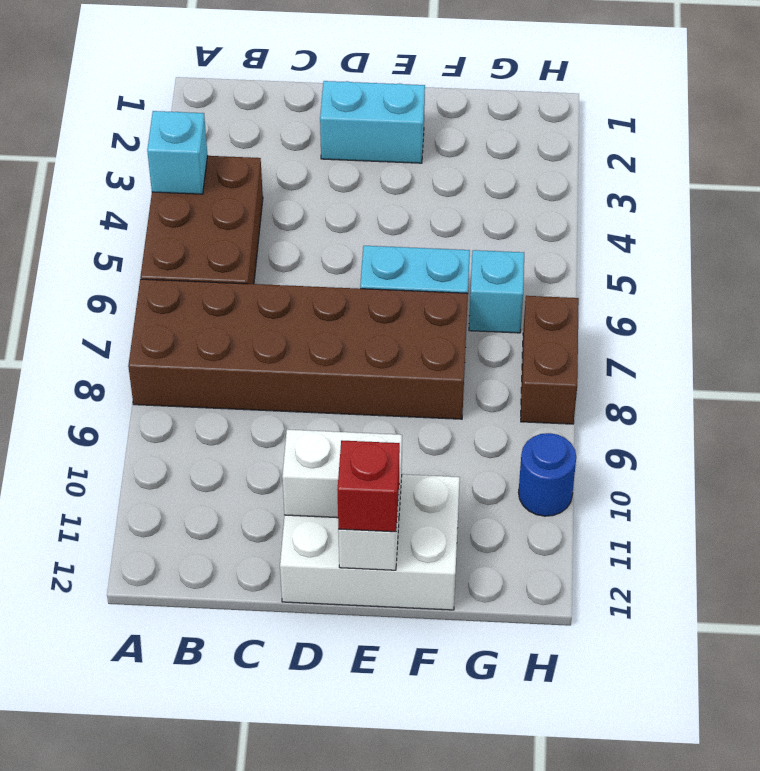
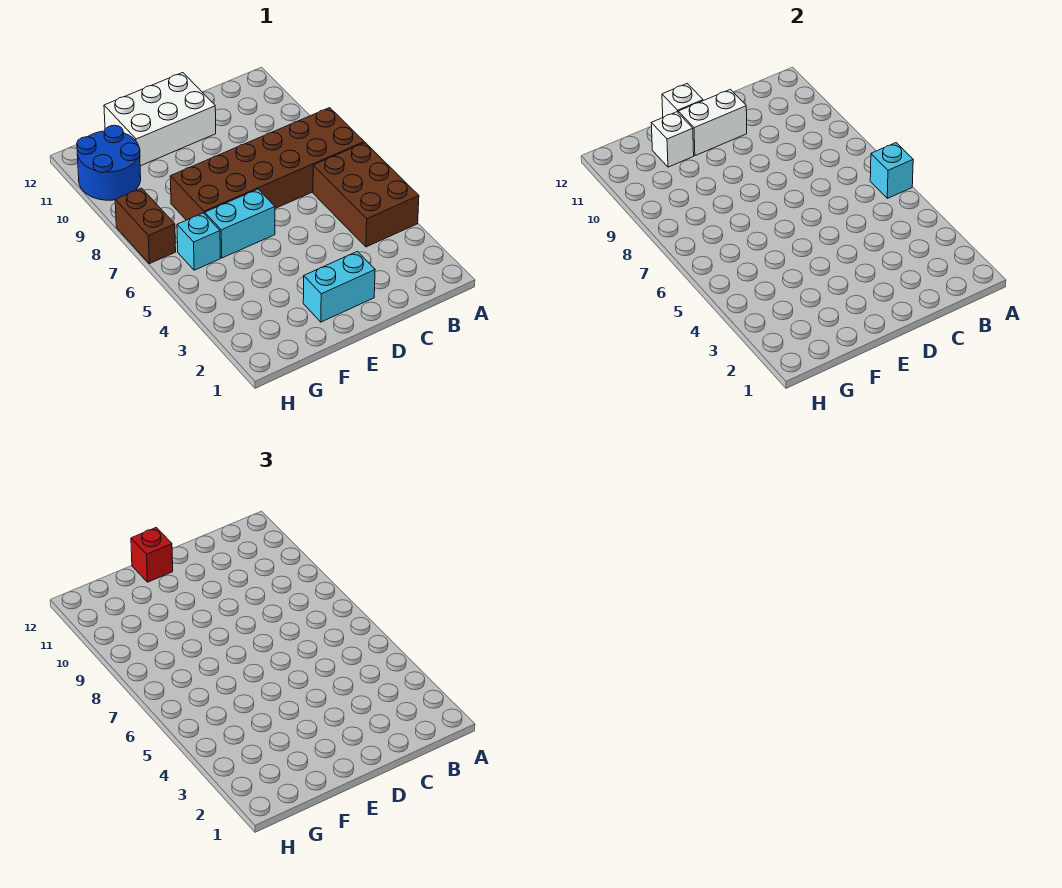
cyan brick A4 level 2 -> cyan brick A6 level 2
none -> white brick F11 level 2
blue round brick H10 level 1 -> blue round brick G10:H11 level 1

